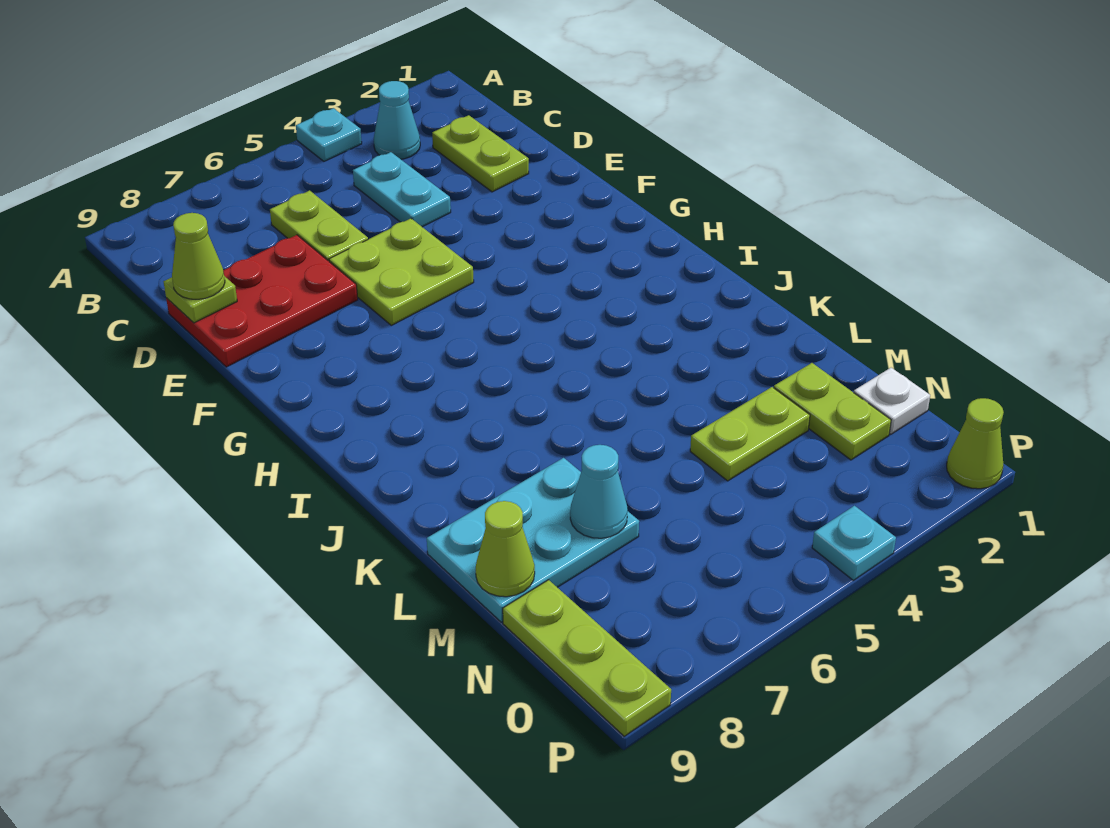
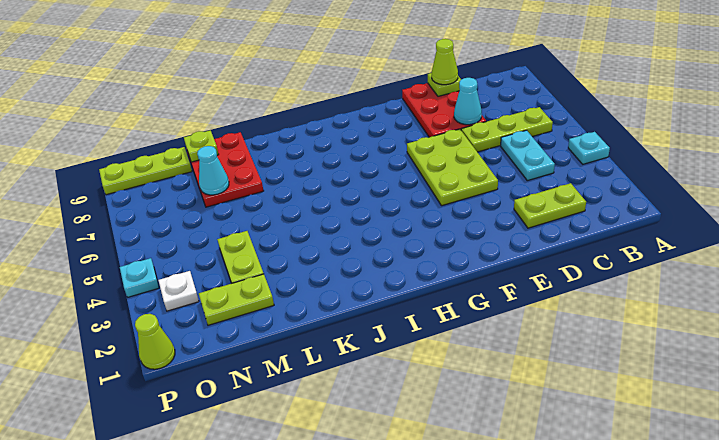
cyan cone B3 level 1 -> cyan cone D7 level 2
cyan plate C4:D4 level 1 -> cyan plate C4:C5 level 1
lime plate C6:D6 level 1 -> lime plate B6:D6 level 1
lime plate E5:F6 level 1 -> lime plate E4:F6 level 1
cyan plate L7:M9 level 1 -> red plate L7:M9 level 1
lime cone M9 level 2 -> lime plate M9 level 2
white plate N1 level 1 -> white plate O3 level 1

